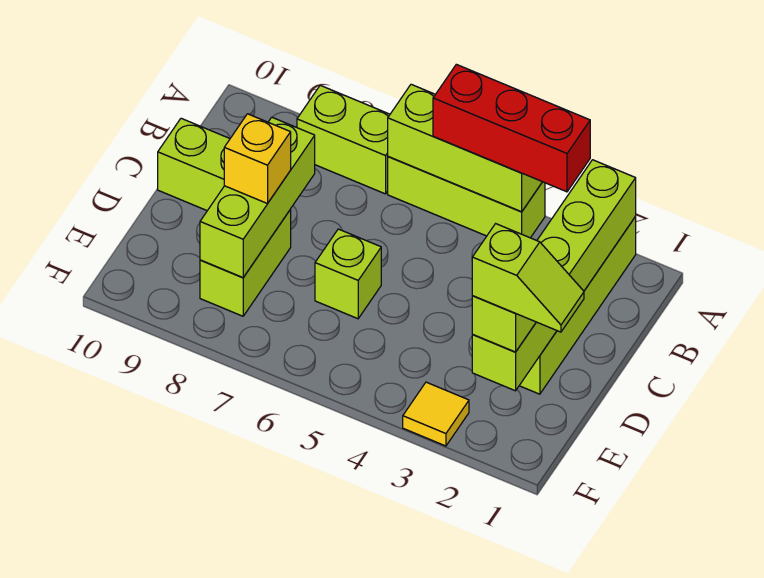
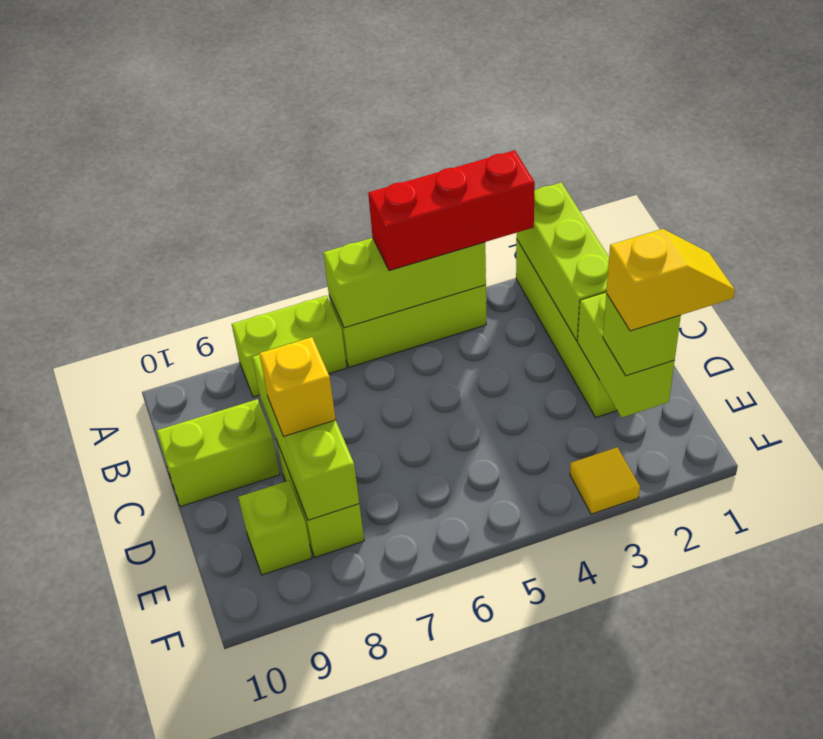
lime brick D6 level 1 -> lime brick E9 level 1
lime slope E1:E2 level 4 top 2 -> yellow slope E1:E2 level 4 top 2

